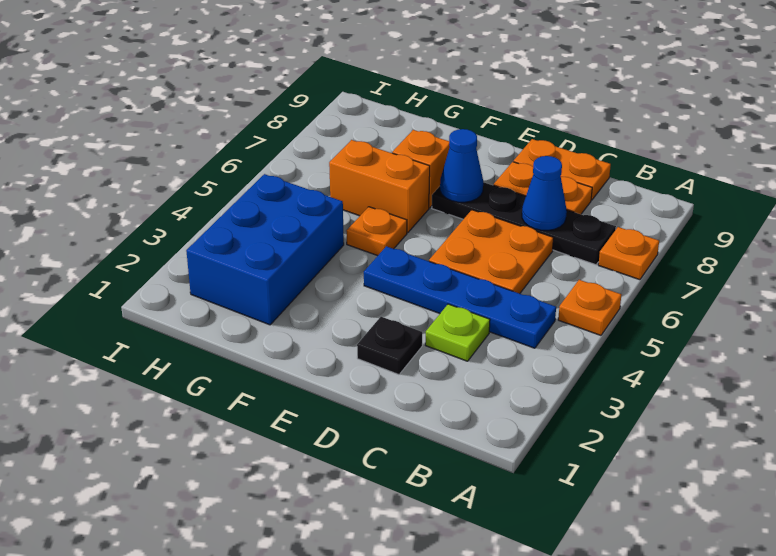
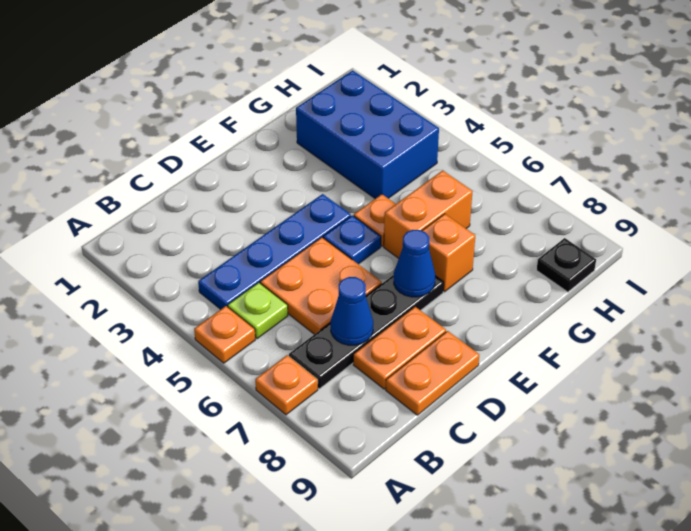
lime plate C3 level 1 -> lime plate B5 level 1
black plate D2 level 1 -> black plate H9 level 1
none -> blue plate E5 level 1

